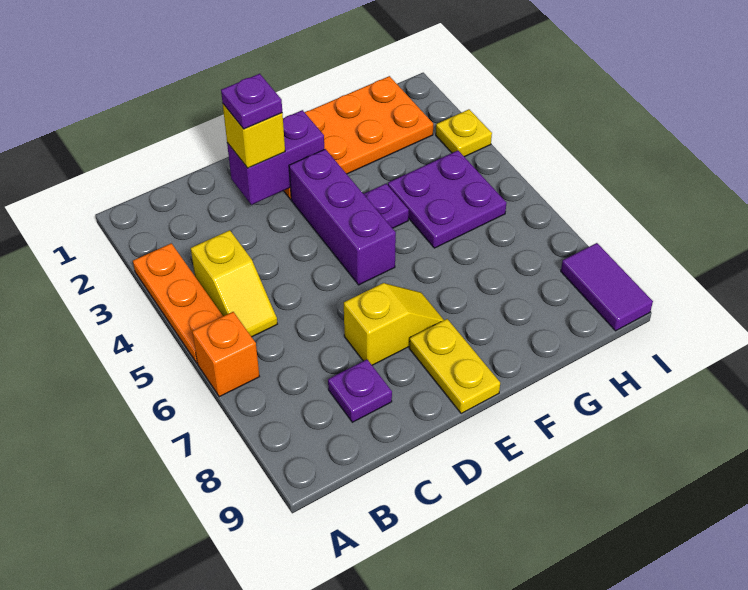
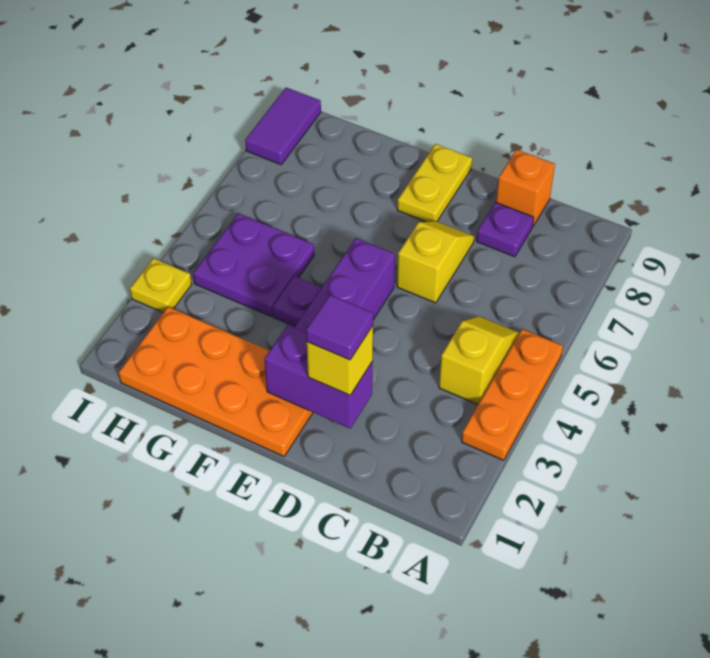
orange brick A6 level 1 -> orange brick C9 level 1
purple plate D2 level 4 -> purple tile D2 level 4
yellow slope D7:E7 level 1 top D -> yellow slope D6:D7 level 1 top 6

